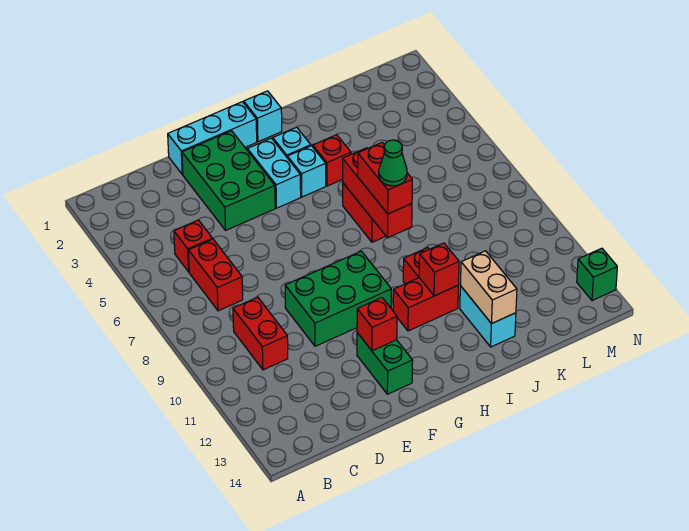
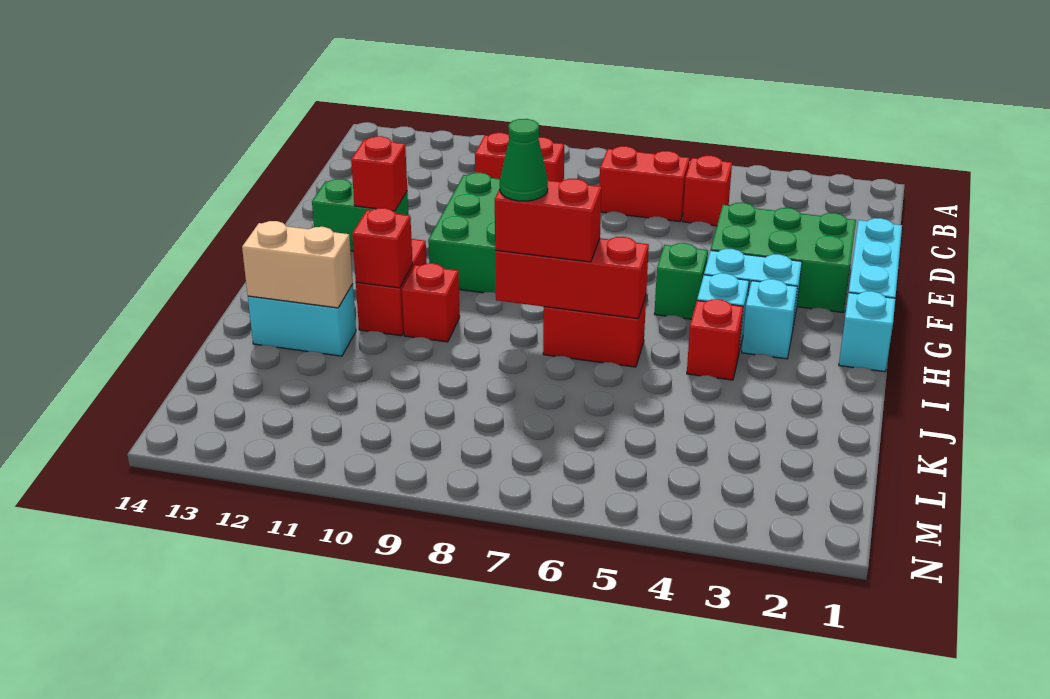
green brick N13 level 1 -> green brick G5 level 1

